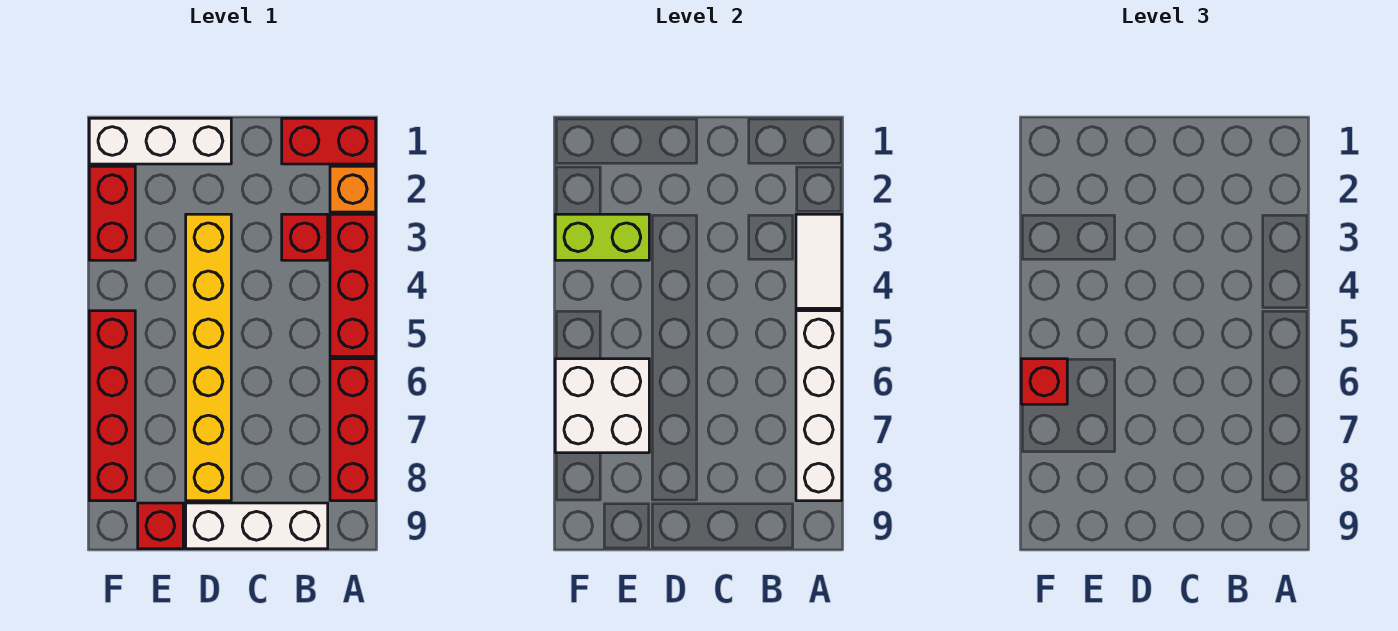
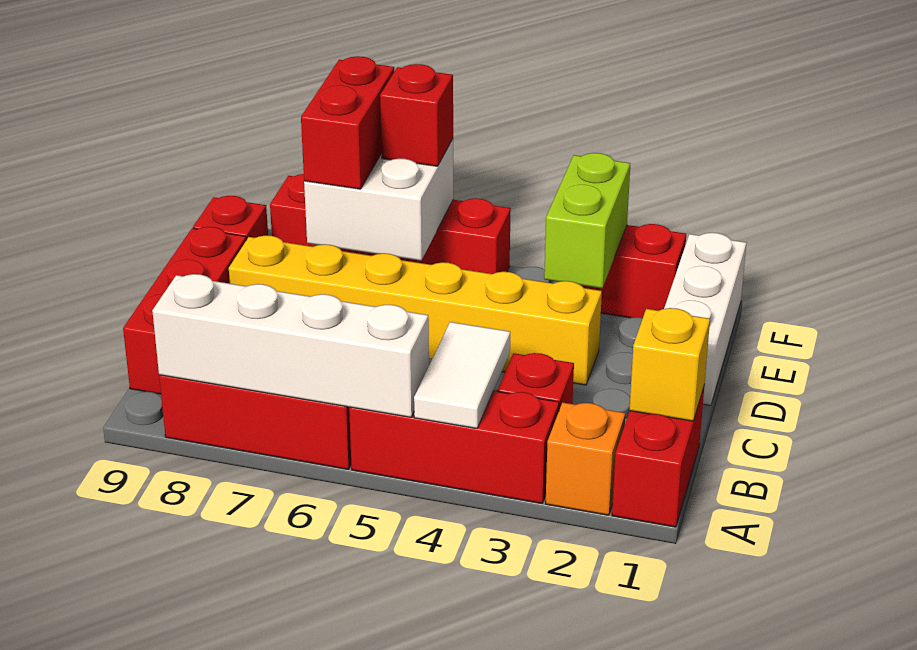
white tile A3:A4 level 2 -> white tile A4:B4 level 2
none -> yellow brick B1 level 2
white brick B9:D9 level 1 -> red brick B9:D9 level 1
none -> red brick E7:F7 level 3

